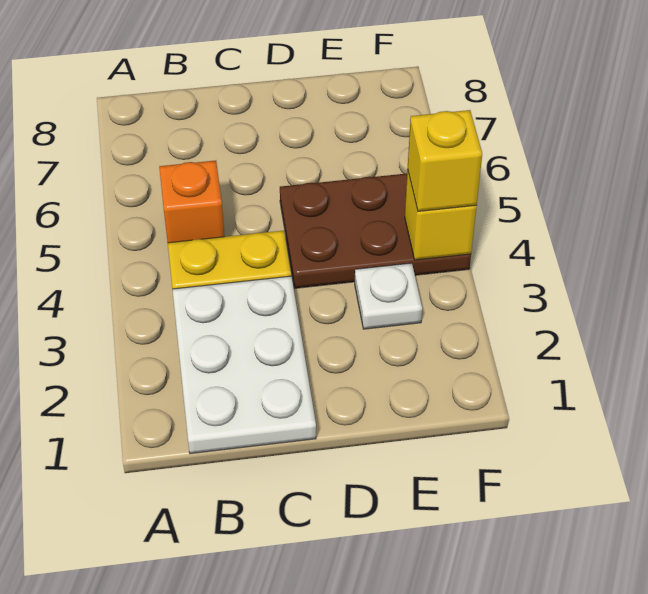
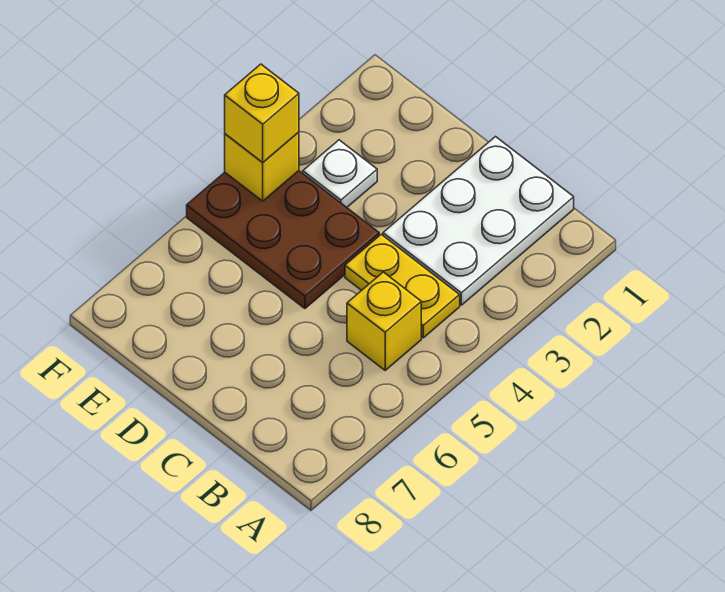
orange brick B5 level 1 -> yellow brick B5 level 1

